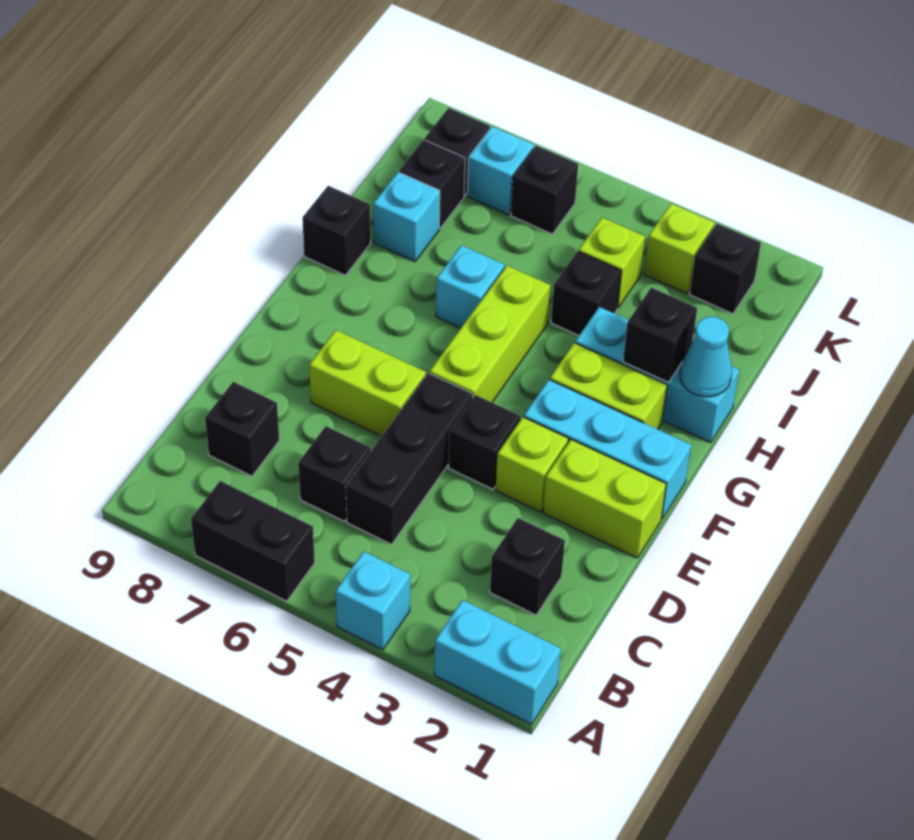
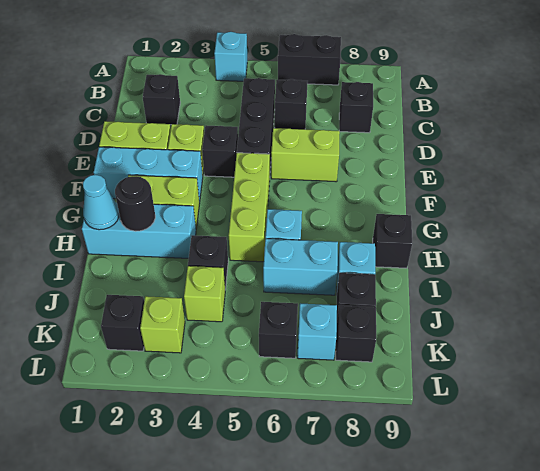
cyan brick A1:A2 level 1 -> cyan brick I6:I7 level 1
black brick H2 level 2 -> black round brick H2 level 2

